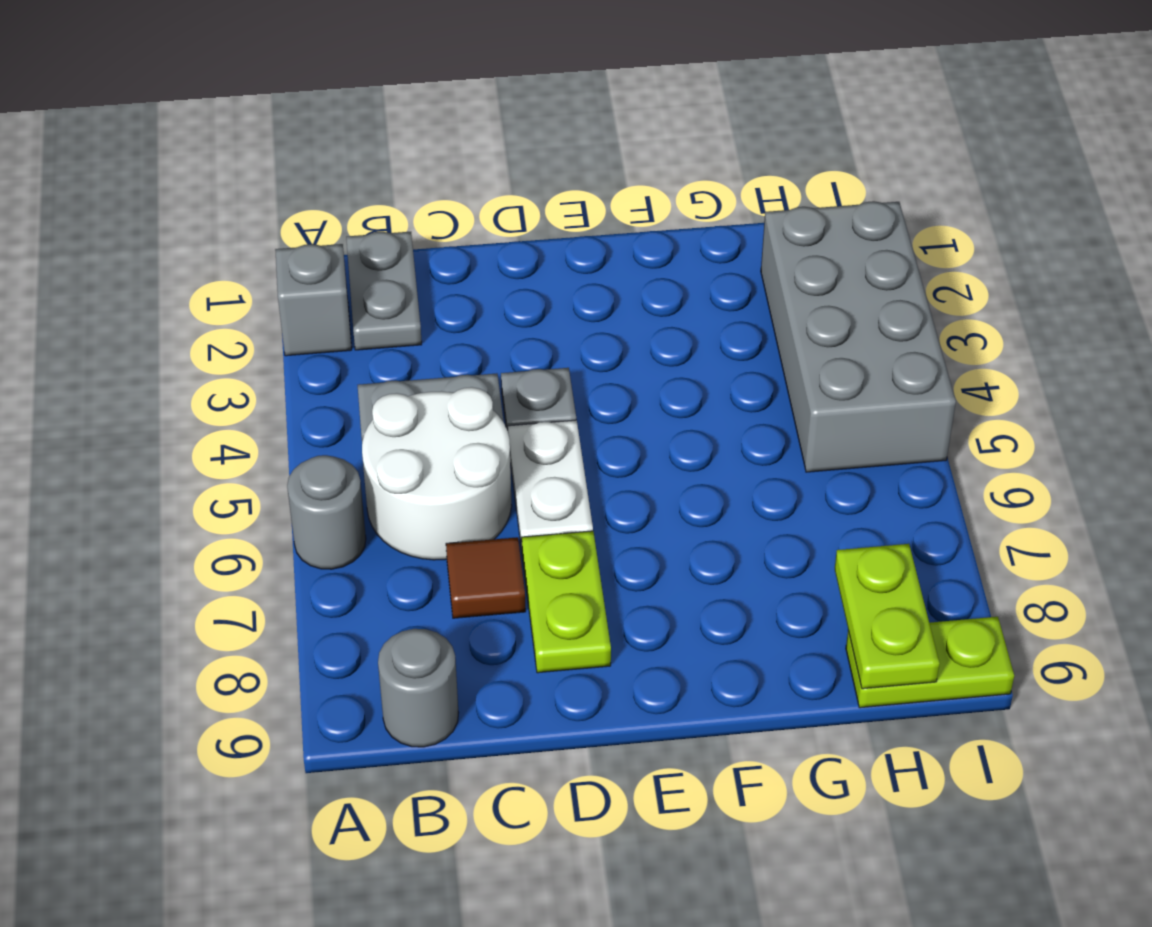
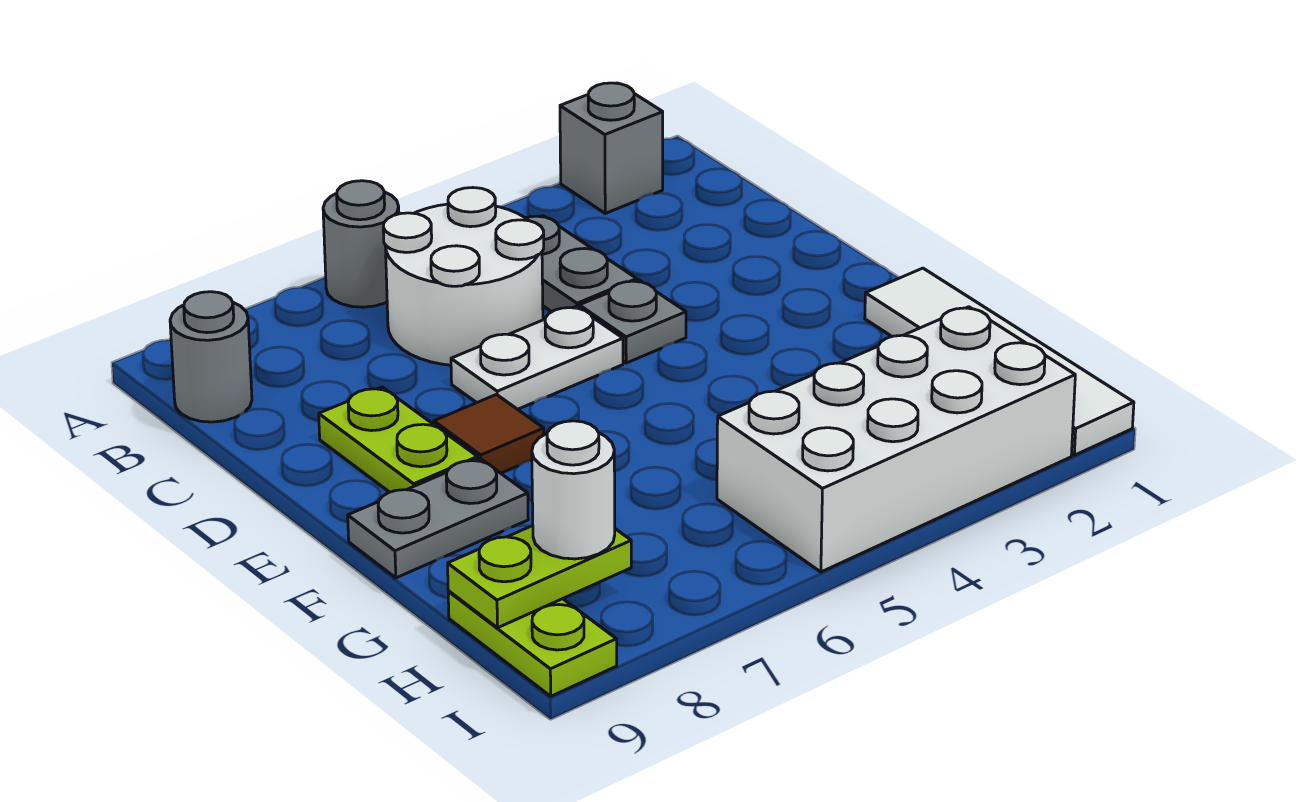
grey plate B1:B2 level 1 -> grey plate F8:F9 level 1
brown tile C7 level 1 -> brown tile E7 level 1
lime plate D7:D8 level 1 -> lime plate D8:E8 level 1
none -> white tile F1:I1 level 1
grey brick H2:I5 level 1 -> white brick H2:I5 level 1
none -> white round brick H8 level 3

